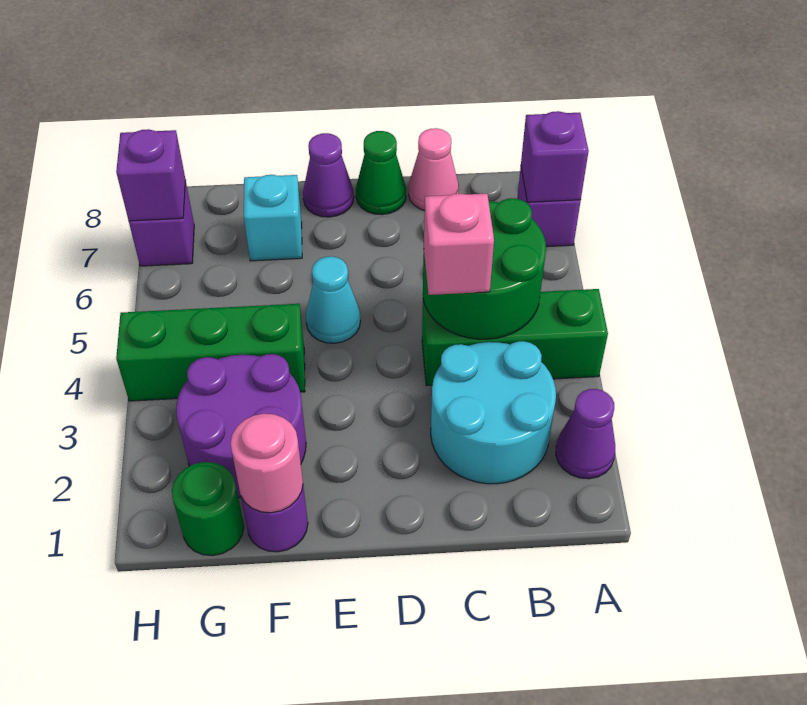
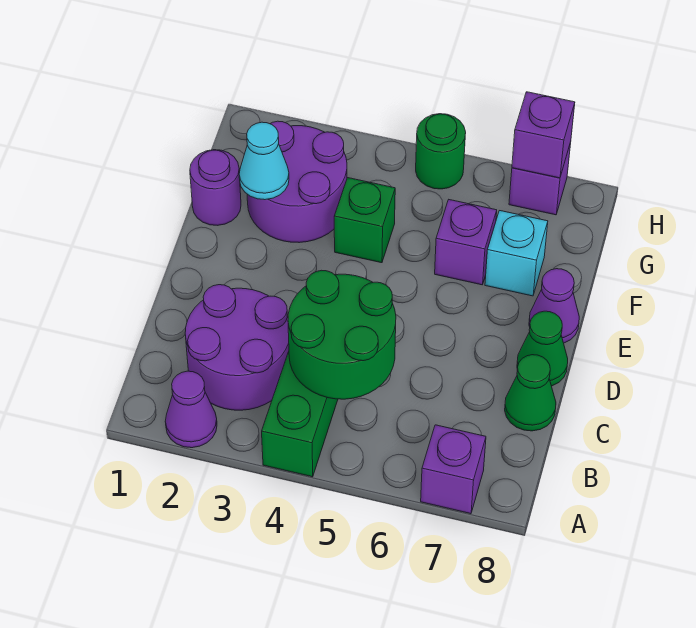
purple brick A7 level 2 -> purple brick F6 level 1
cyan round brick B2:C3 level 1 -> purple round brick B2:C3 level 1
pink brick C4 level 3 -> none
pink cone C8 level 1 -> green cone C8 level 1
cyan cone E5 level 1 -> cyan cone F2 level 2
pink round brick F1 level 2 -> none
green brick F4:H4 level 1 -> green brick F4 level 1
green round brick G1 level 1 -> green round brick H5 level 1

